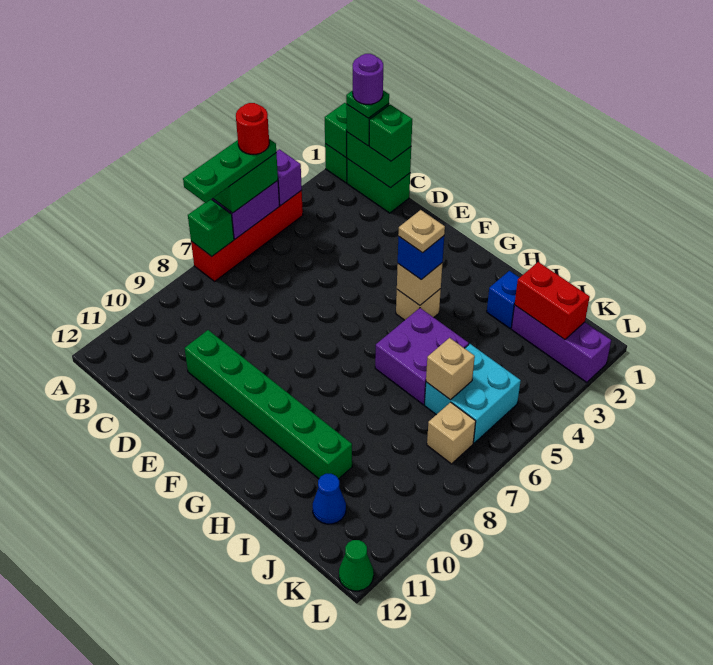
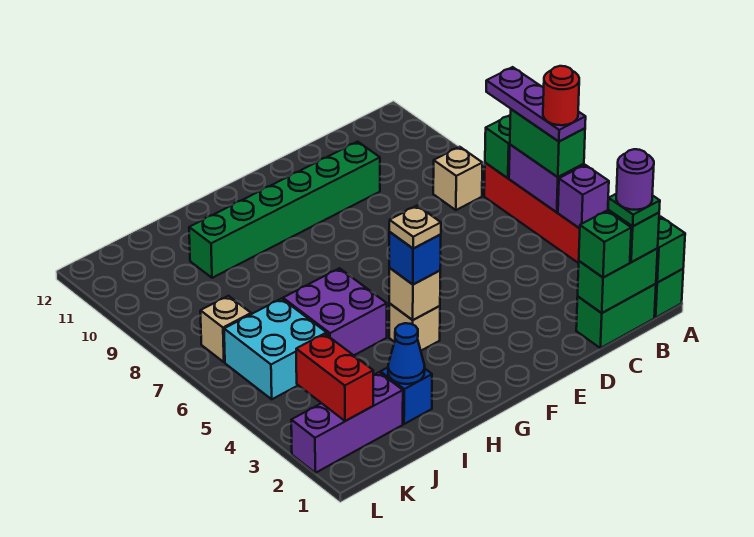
green plate A5:A7 level 4 -> purple plate A5:A7 level 4
red brick J2:K2 level 2 -> red brick K2:K3 level 2
tan brick J6 level 2 -> tan brick B8 level 1
blue cone J11 level 1 -> blue cone I2 level 2
green cone L12 level 1 -> none

